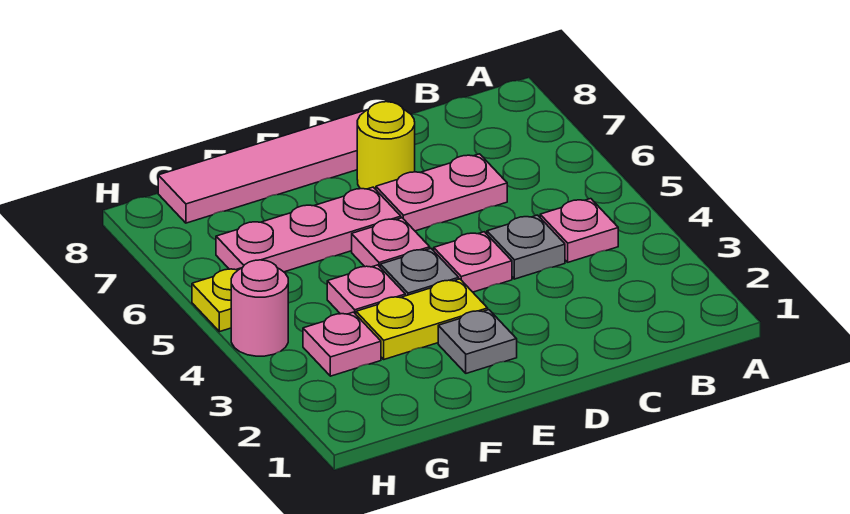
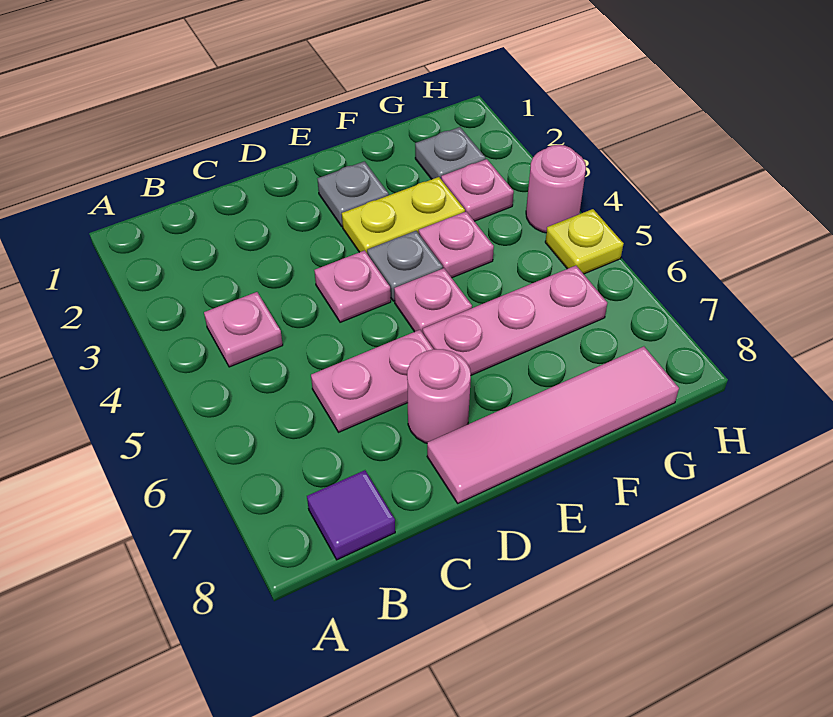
none -> purple tile B8 level 1
grey plate C4 level 1 -> grey plate G2 level 1
yellow round brick D7 level 1 -> pink round brick D7 level 1

